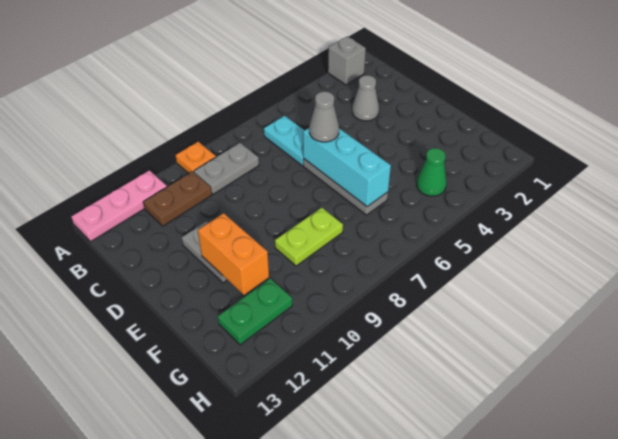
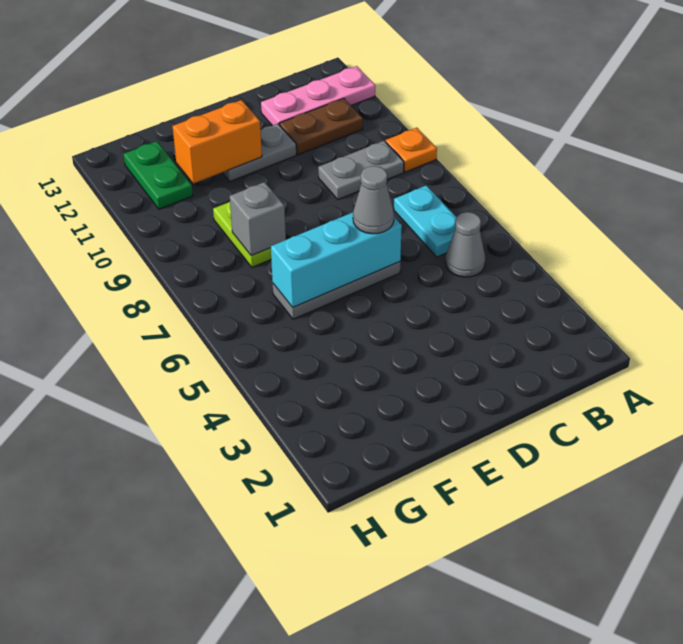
grey brick A2 level 1 -> grey brick F8 level 2
pink plate A11:A13 level 1 -> pink plate A12:C12 level 1
cyan plate B6:C6 level 1 -> cyan plate B6:B7 level 1
grey plate B8:B9 level 1 -> grey plate B9:C9 level 1
brown plate B10:B11 level 1 -> brown plate B11:C11 level 1
grey cone C3 level 1 -> grey cone B5 level 1
green cone G4 level 1 -> none

